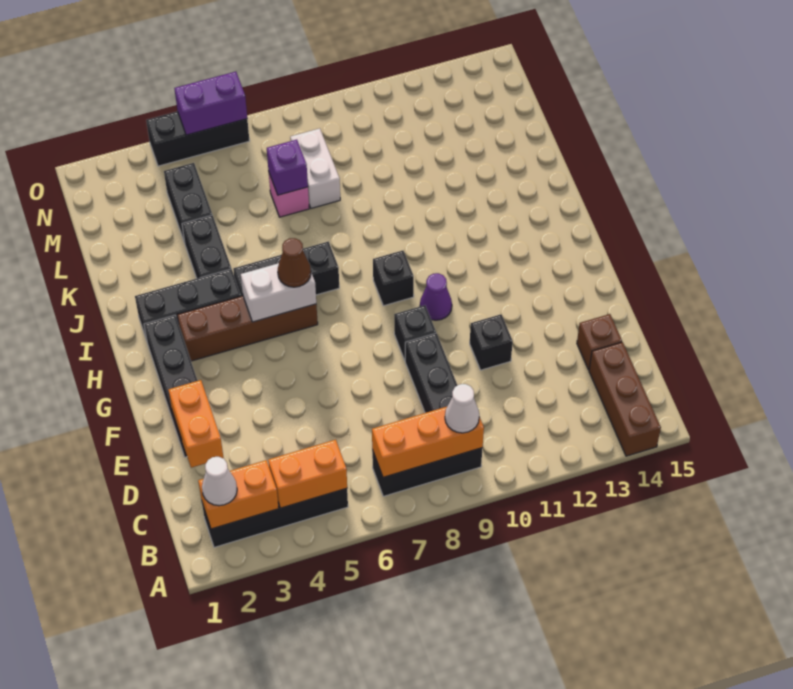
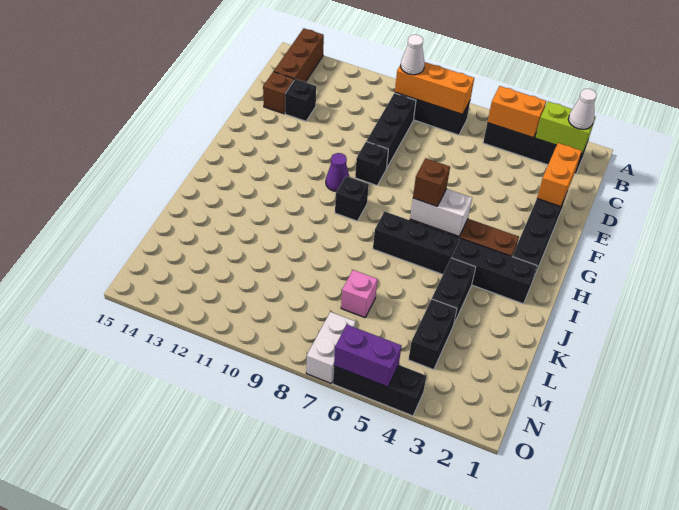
orange brick B2:B3 level 2 -> lime brick B2:B3 level 2
black brick E11 level 1 -> black brick D13 level 1
brown cone H6 level 3 -> brown brick H6 level 3
purple brick L7 level 2 -> none
white brick L8:M8 level 1 -> white brick N7:O7 level 1

